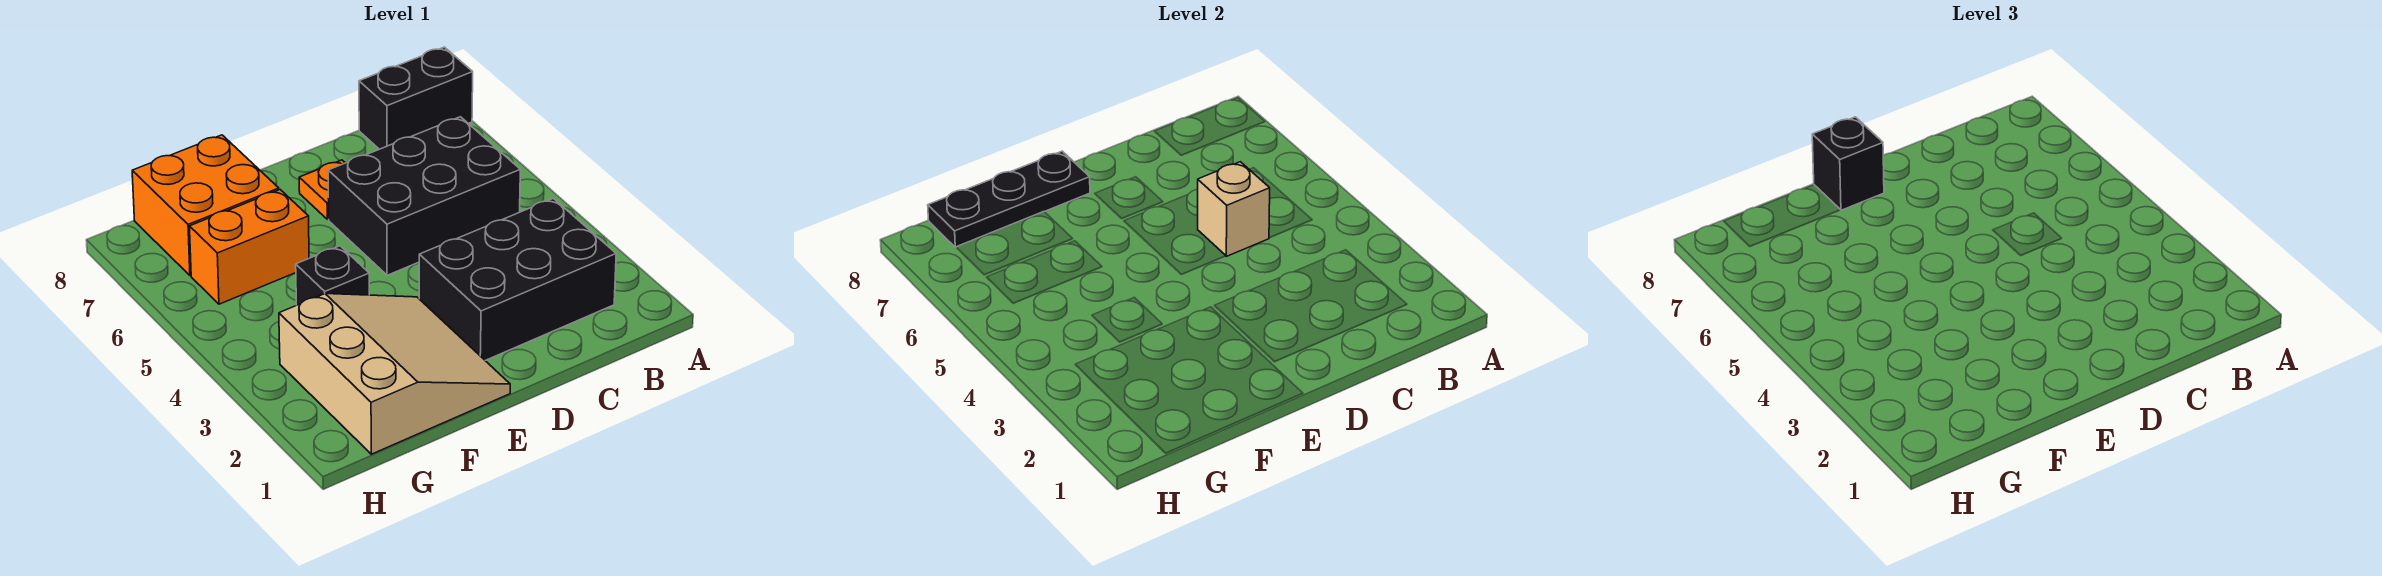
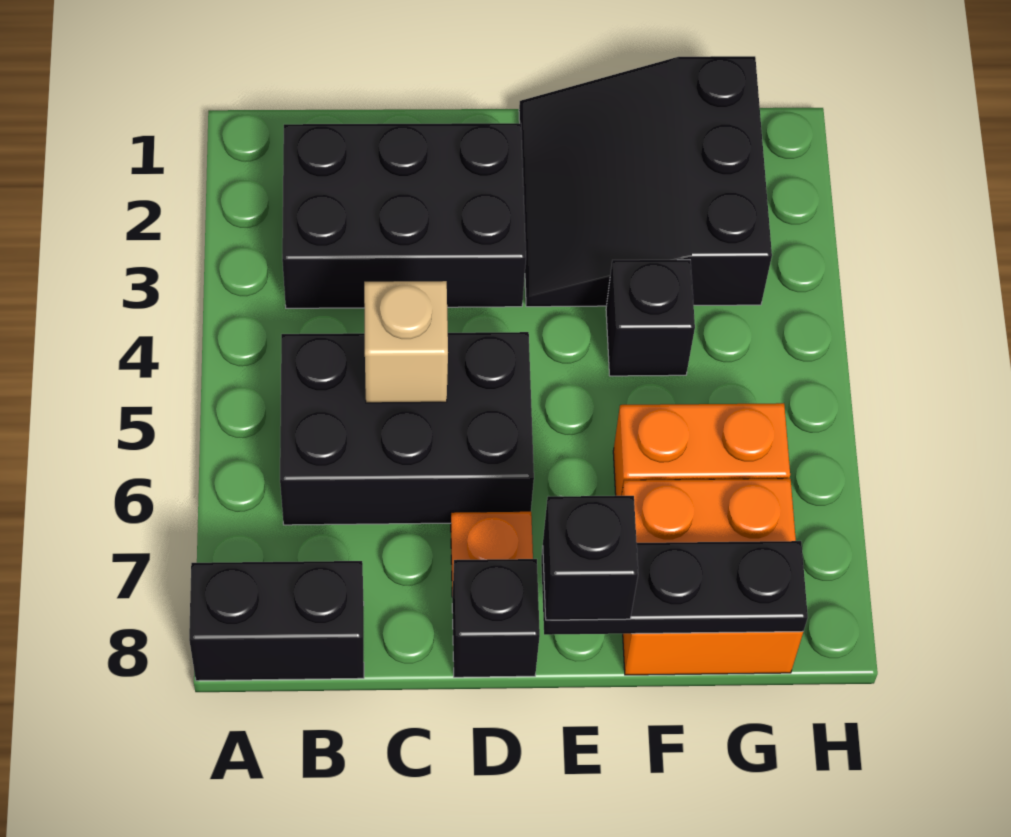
none -> black brick D8 level 1
tan slope E1:G3 level 1 top G -> black slope E1:G3 level 1 top G

